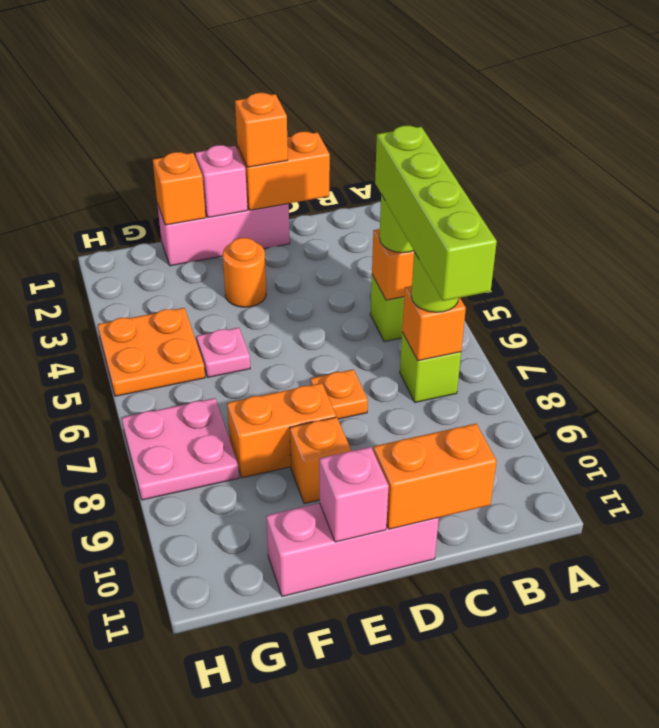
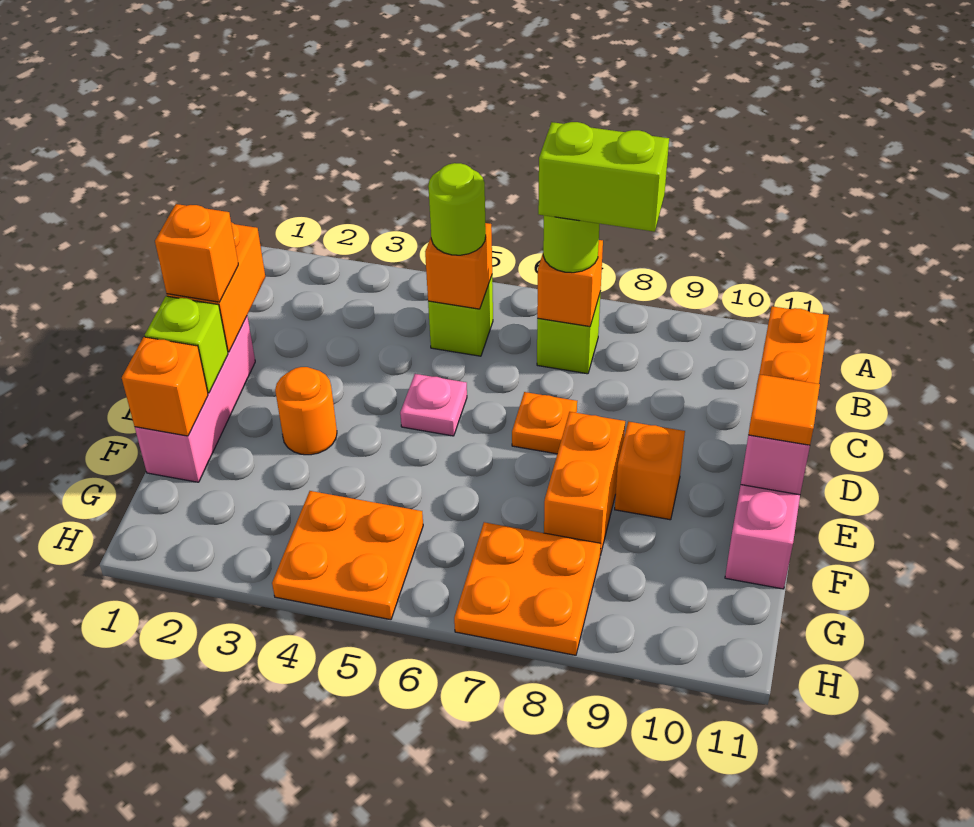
lime brick B5:B8 level 4 -> lime brick B7:B8 level 4
pink brick E1 level 2 -> lime brick E1 level 2
none -> orange tile E11 level 3
pink plate F5 level 1 -> pink plate D5 level 1
pink plate G7:H8 level 1 -> orange plate G7:H8 level 1

